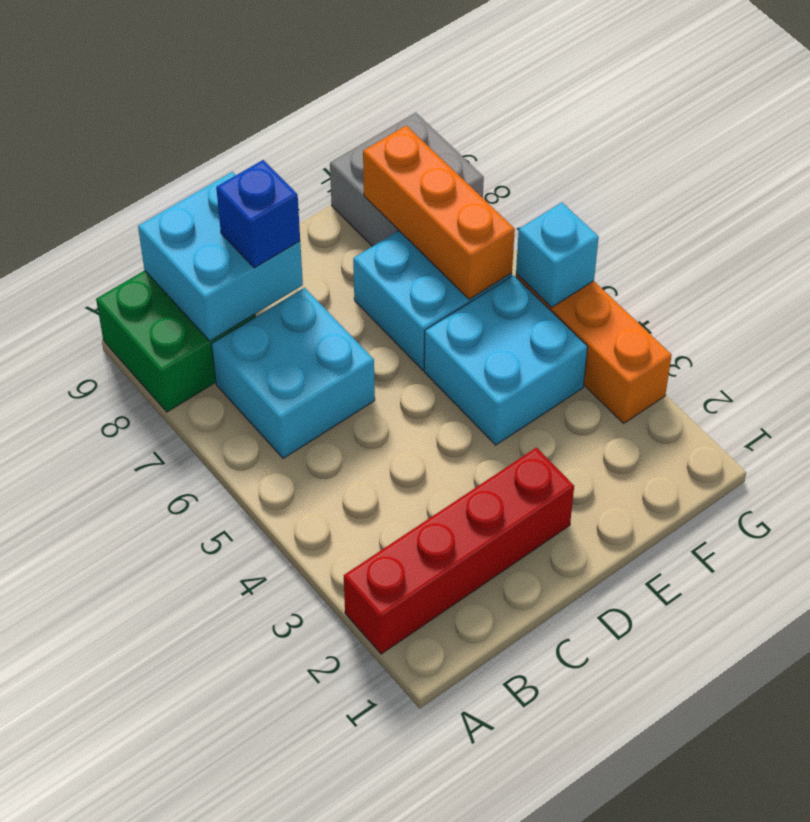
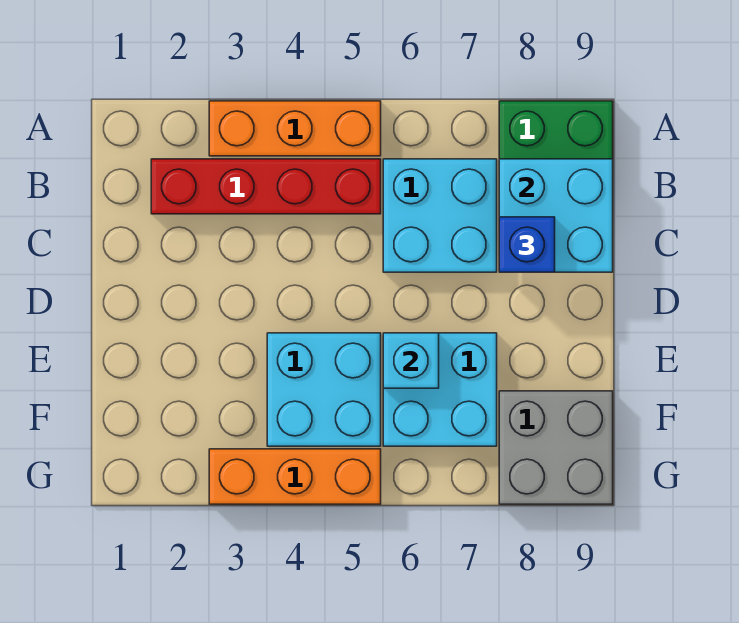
red brick A2:D2 level 1 -> red brick B2:B5 level 1
orange brick F6:F8 level 2 -> orange brick A3:A5 level 1
cyan brick G5 level 2 -> cyan brick E6 level 2

